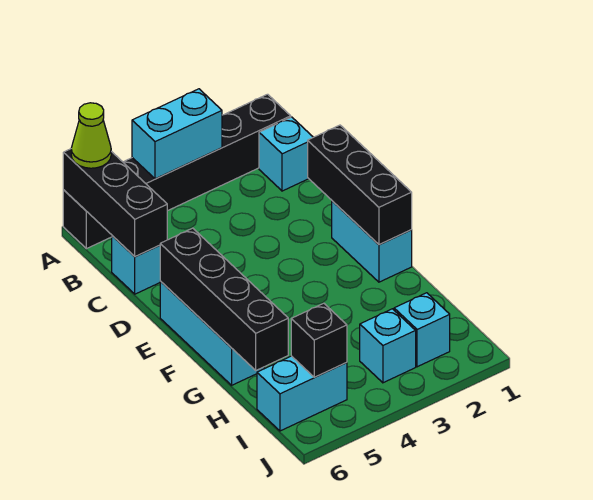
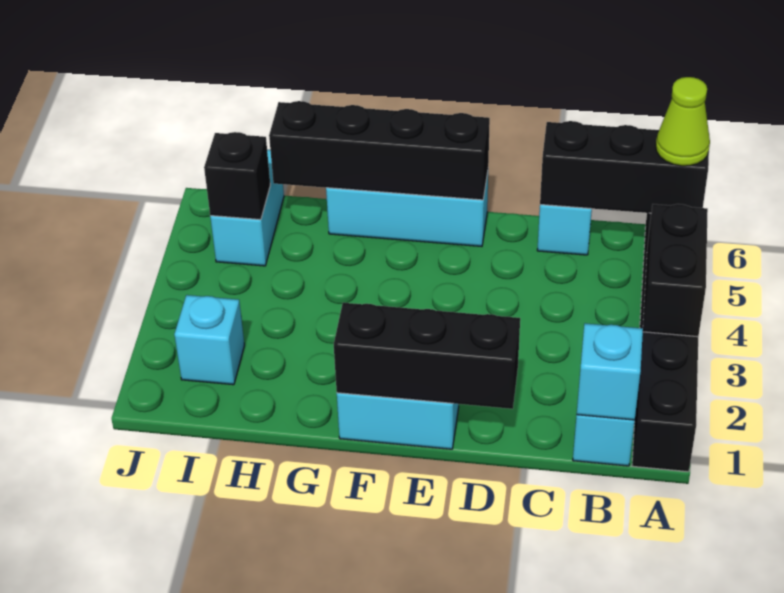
cyan brick A3:A4 level 2 -> black brick A3:A4 level 2
cyan brick I3 level 1 -> cyan brick B1 level 2

